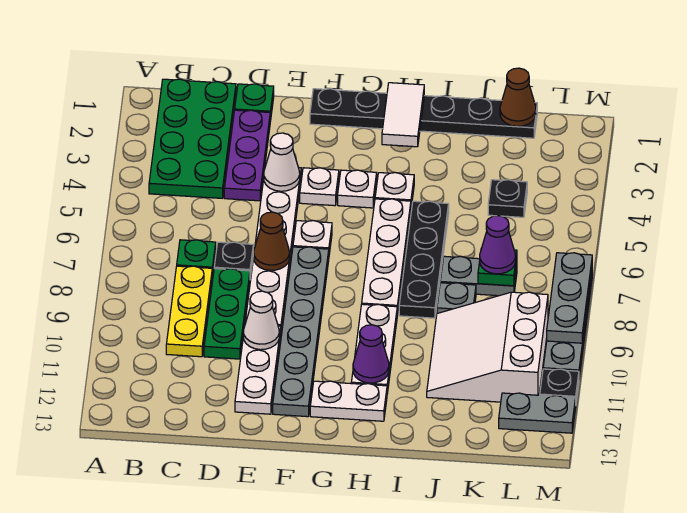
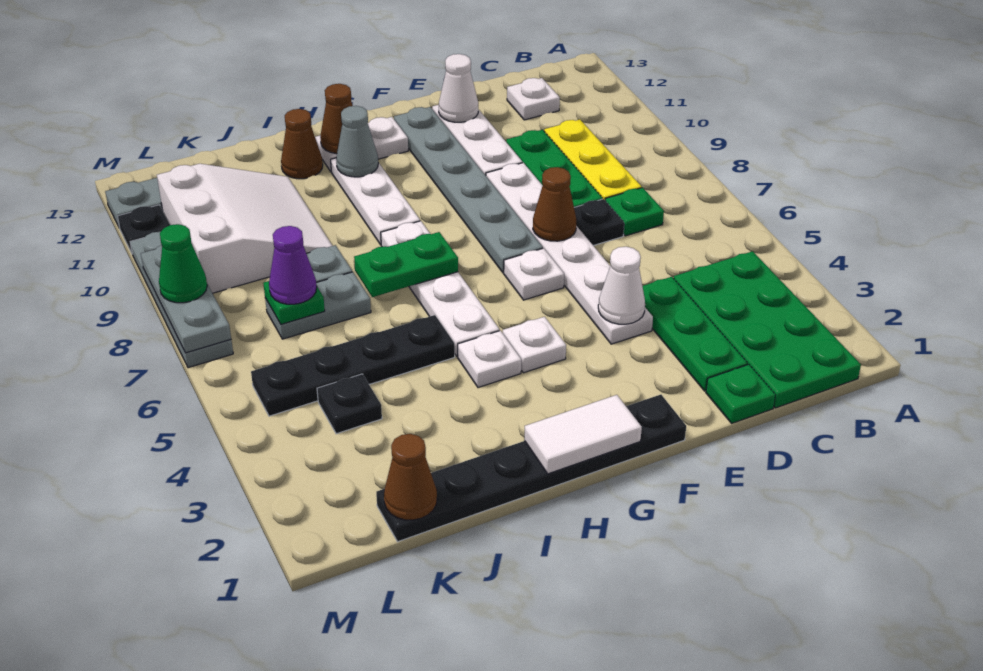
purple plate D2:D4 level 1 -> green plate D2:D4 level 1
white cone E10 level 2 -> white cone E12 level 2
white plate F4 level 1 -> white plate C12 level 1
white tile H1:H2 level 2 -> white tile G1:H1 level 2
none -> green plate H7:I7 level 2
purple cone H11 level 2 -> grey cone H11 level 2
none -> brown cone H12 level 2
black plate I5:I8 level 1 -> black plate I5:L5 level 1
none -> brown cone I12 level 1
none -> green cone M8 level 3

